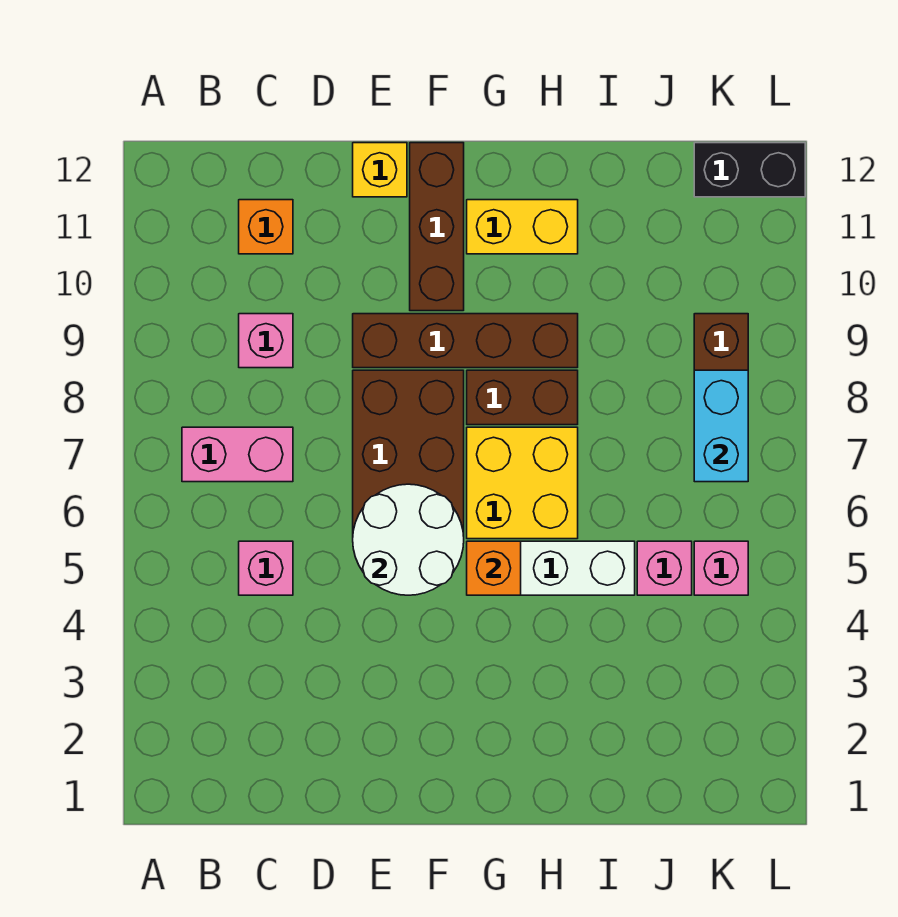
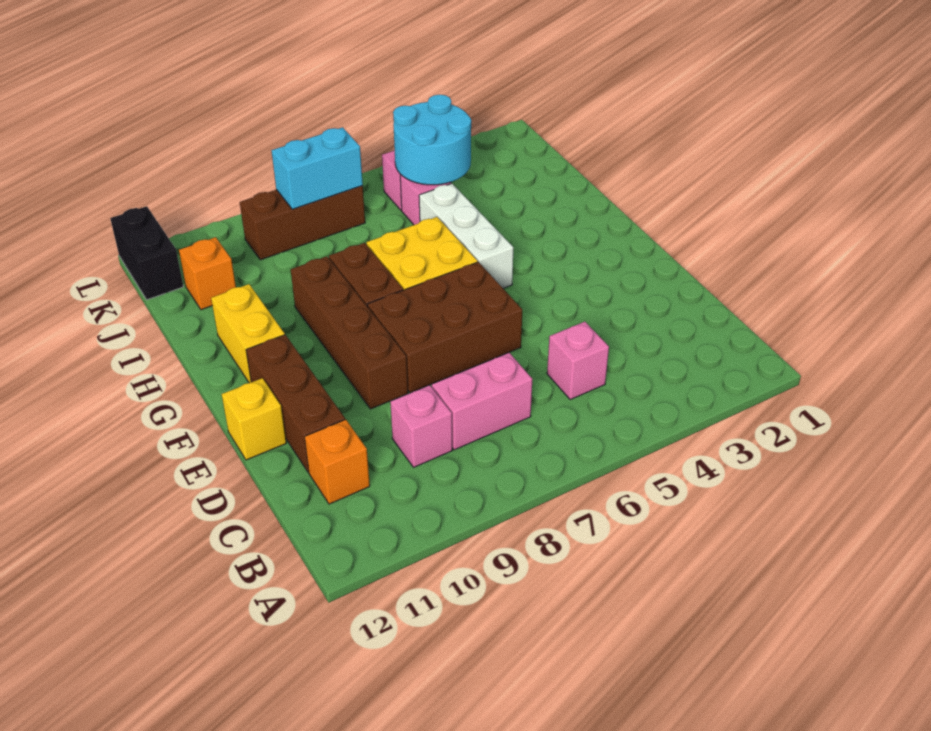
pink brick B7:C7 level 1 -> pink brick C7:C8 level 1
white round brick E5:F6 level 2 -> none
brown brick F10:F12 level 1 -> brown brick D11:F11 level 1
orange brick G5 level 2 -> orange brick J11 level 1
none -> cyan round brick J4:K5 level 2

